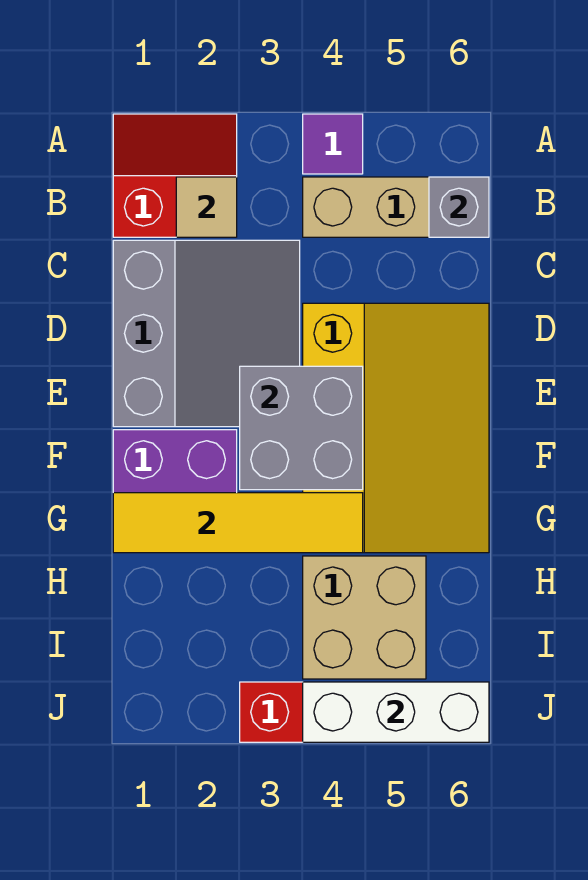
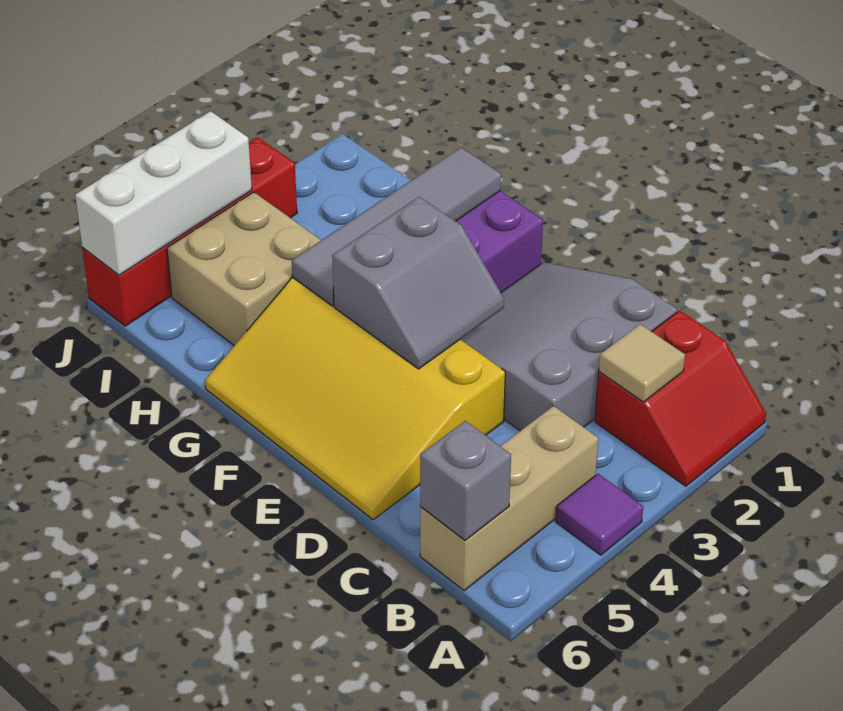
grey slope C1:E3 level 1 top 1 -> grey slope C1:E3 level 1 top C
grey brick E3:F4 level 2 -> grey slope E3:F4 level 2 top F
yellow tile G1:G4 level 2 -> grey tile G1:G4 level 2

